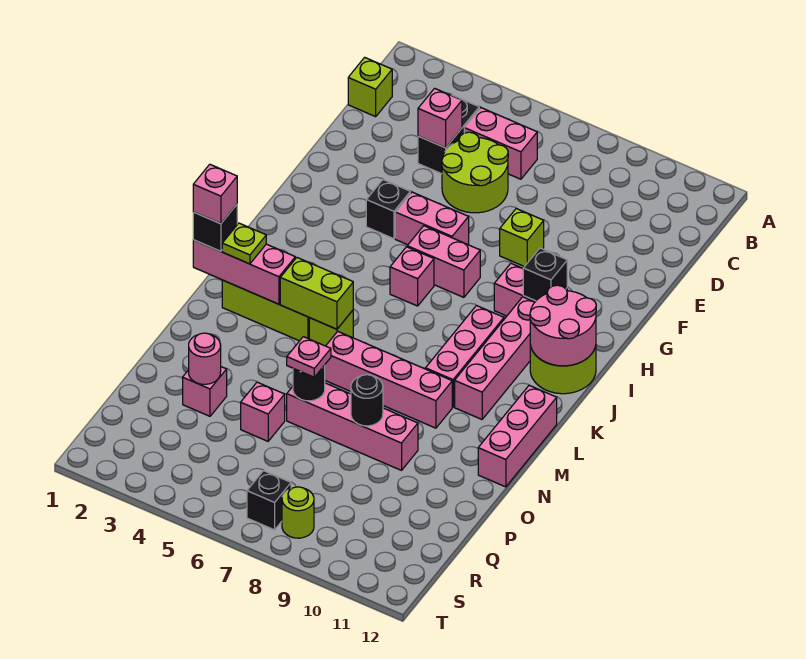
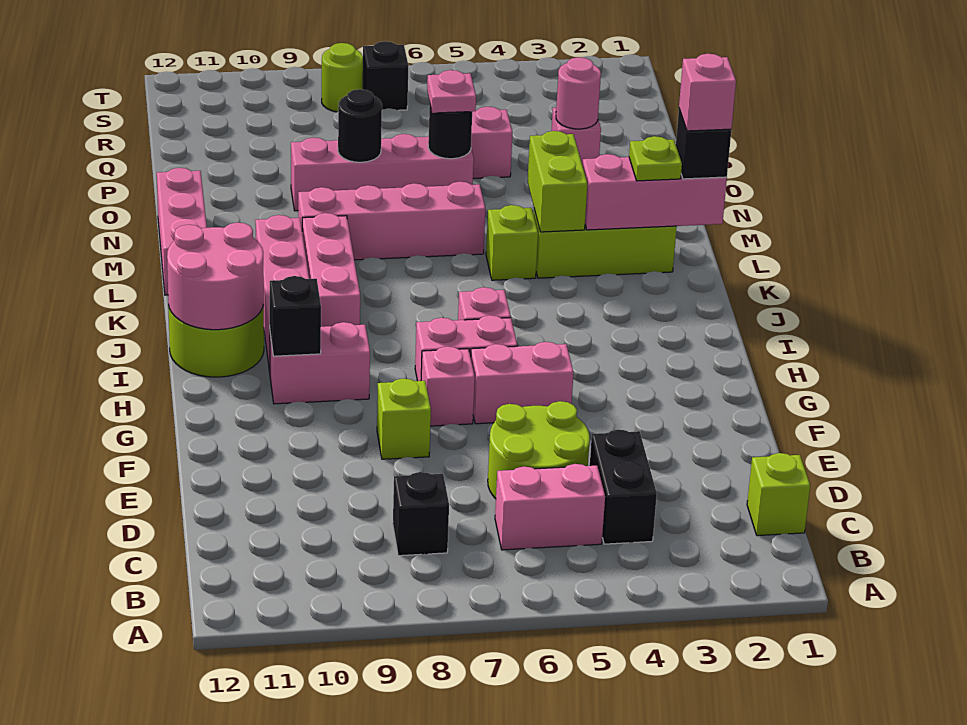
pink brick D4 level 2 -> pink brick G7 level 1
black brick G4 level 1 -> black brick C8 level 1
lime brick L4:L5 level 2 -> lime brick L4:M4 level 2

